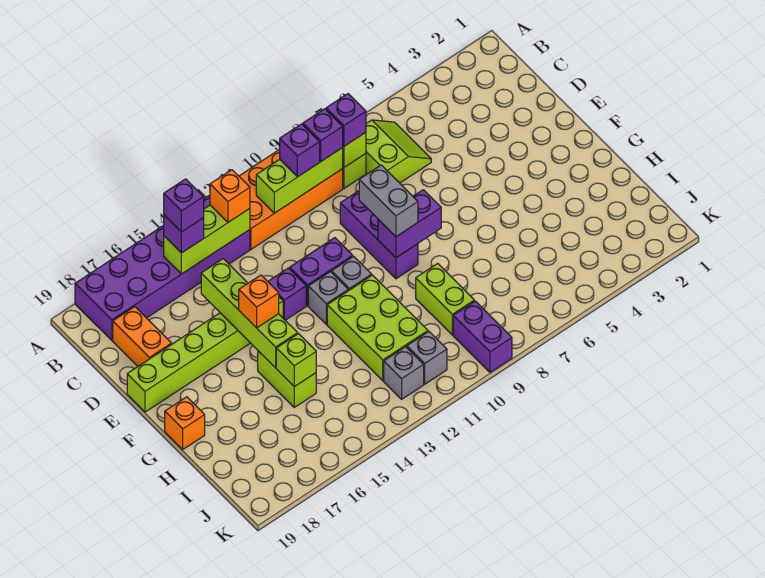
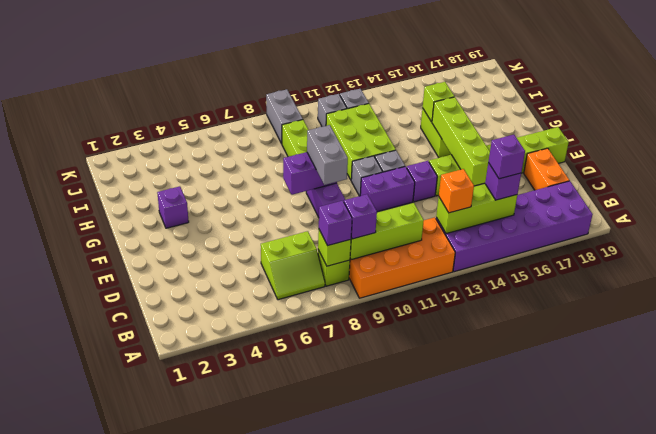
lime slope B6:C7 level 1 top 7 -> lime slope B6:C7 level 1 top C
purple brick B10 level 3 -> purple brick G3 level 1
orange brick F15 level 3 -> none
orange brick G19 level 1 -> none
purple brick J9:K9 level 1 -> grey brick J9:K9 level 1

